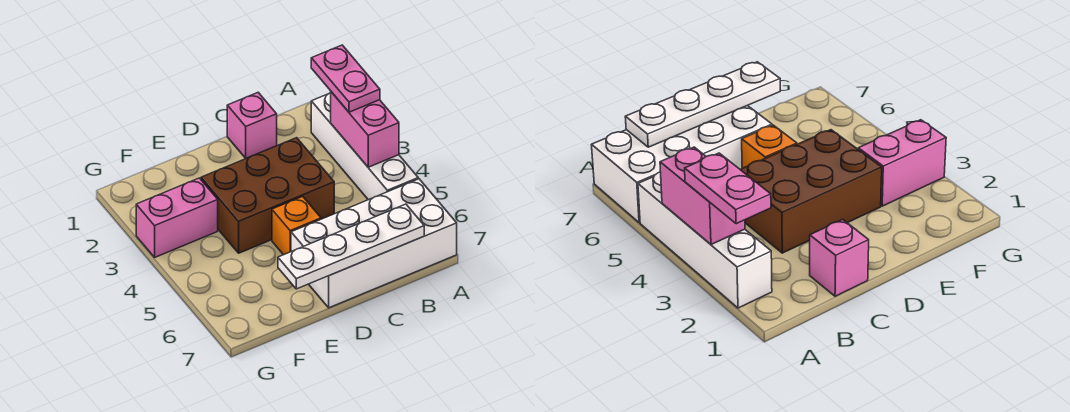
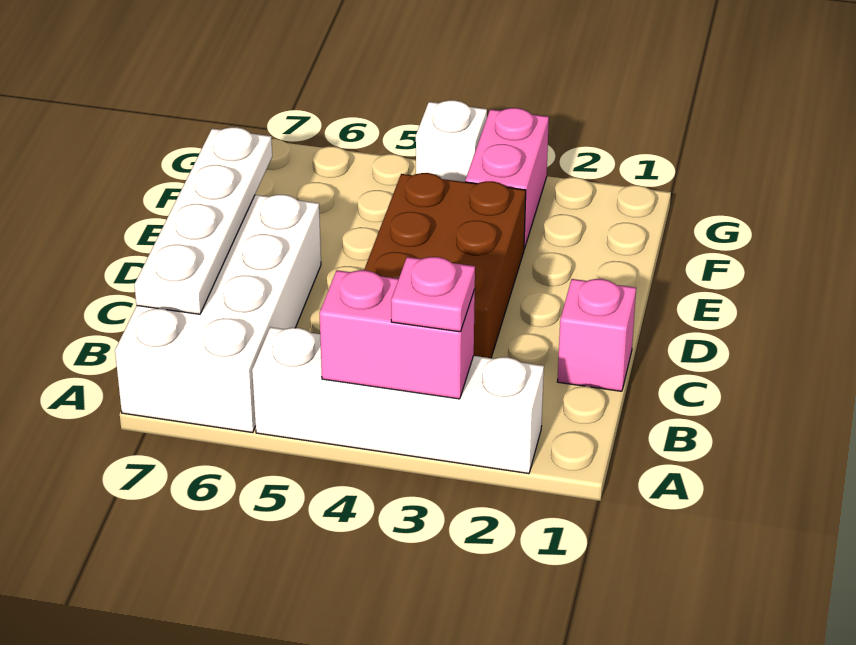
pink plate A2:A3 level 3 -> pink plate A3 level 3
orange brick D5 level 1 -> none
none -> white brick G4 level 1

